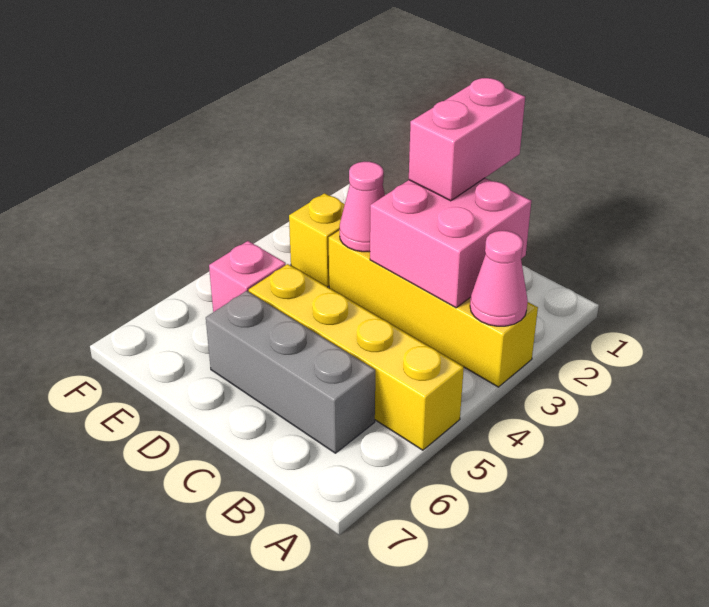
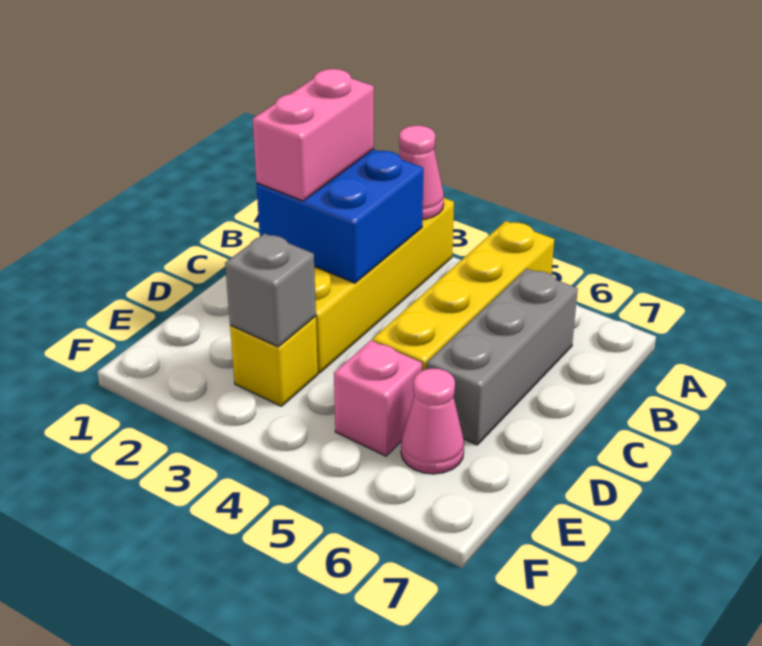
pink brick B2:C3 level 2 -> blue brick B2:C3 level 2
pink brick C1:C2 level 3 -> pink brick B2:C2 level 3
pink cone D3 level 2 -> pink cone E6 level 1
none -> grey brick E3 level 2

